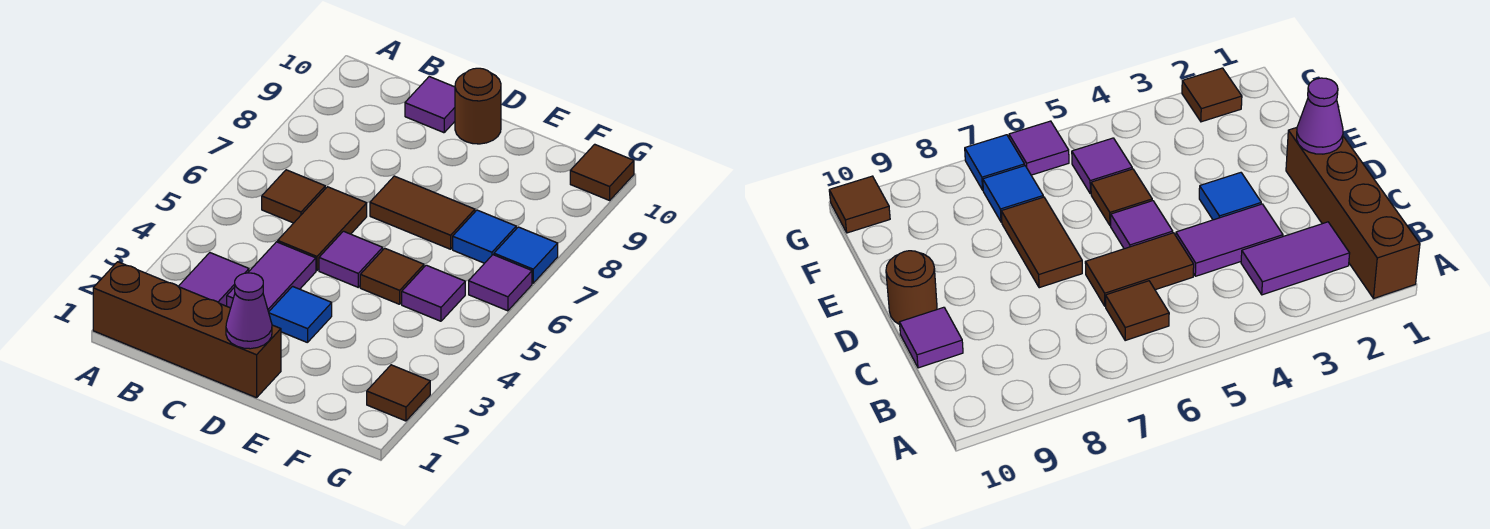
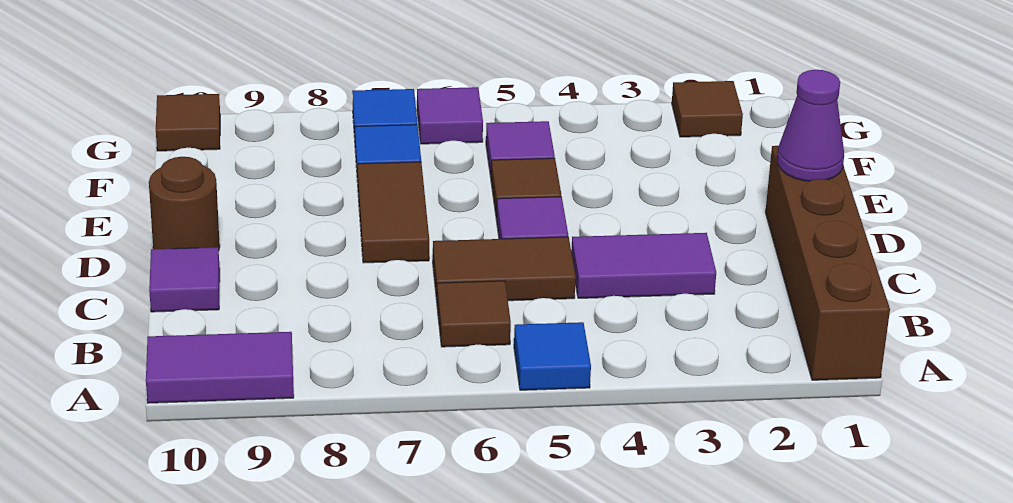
purple tile B2:B3 level 1 -> purple tile A9:A10 level 1
blue tile D3 level 1 -> blue tile A5 level 1

